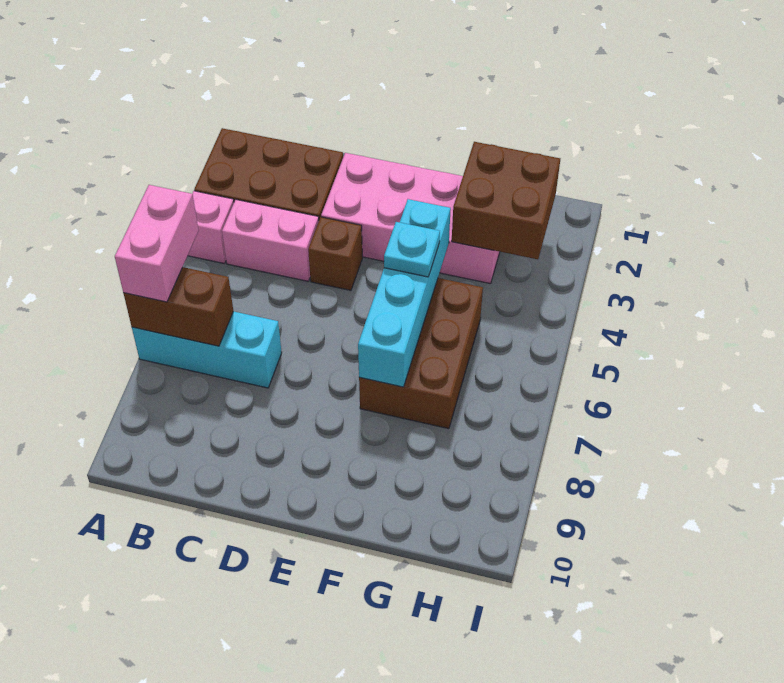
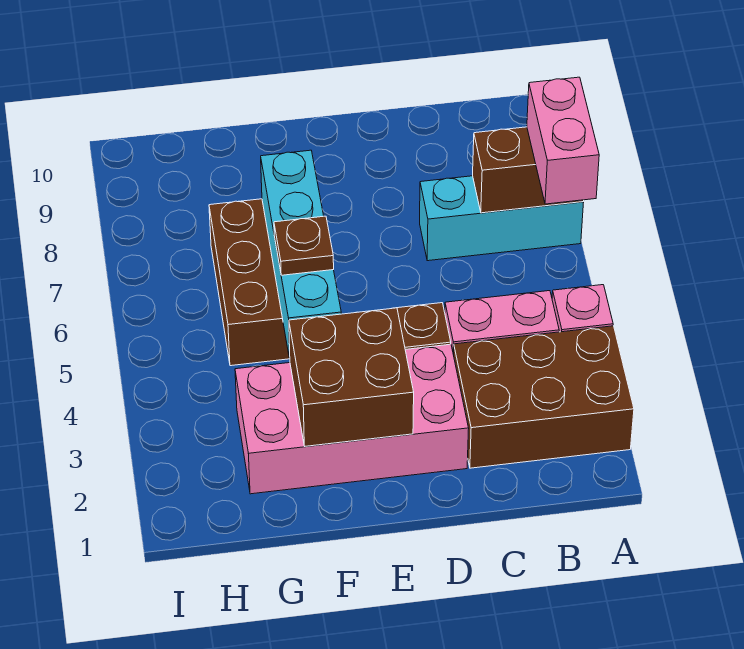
cyan plate F5 level 3 -> brown plate F5 level 3
brown brick G2:H3 level 2 -> brown brick E2:F3 level 2

